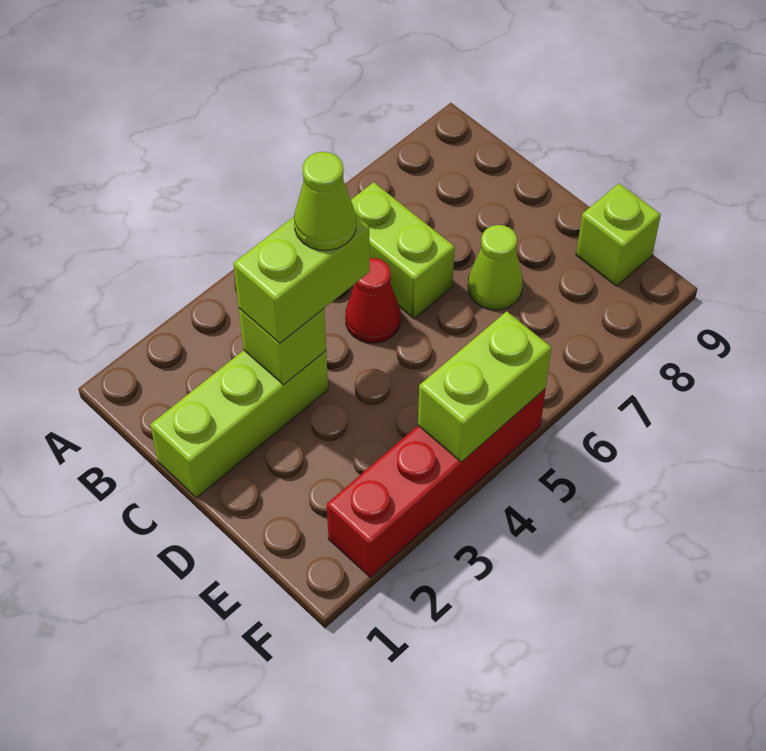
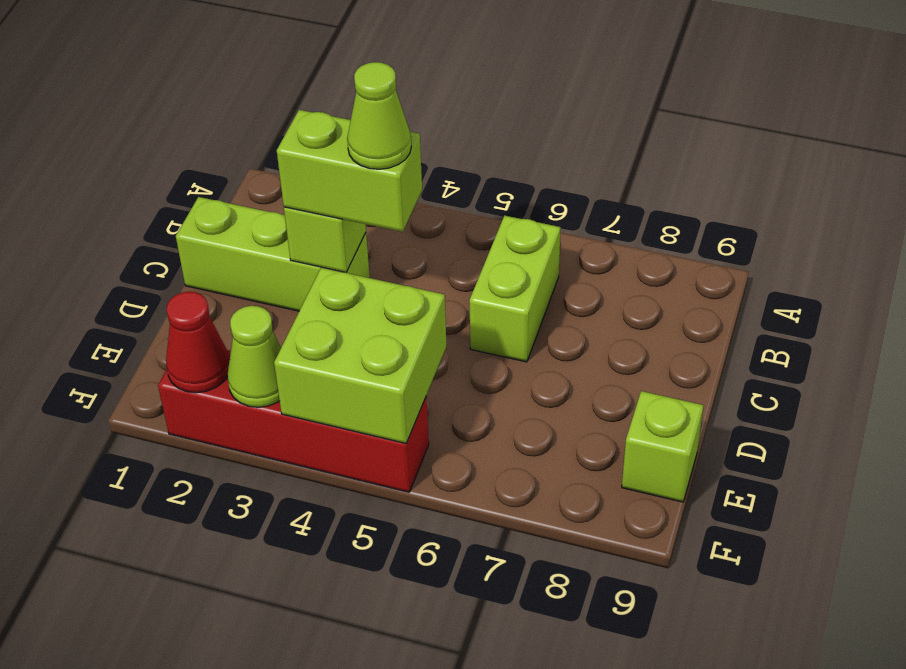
red cone C5 level 1 -> red cone F2 level 2
lime cone D7 level 1 -> lime cone F3 level 2
lime brick F4:F5 level 2 -> lime brick E4:F5 level 2

